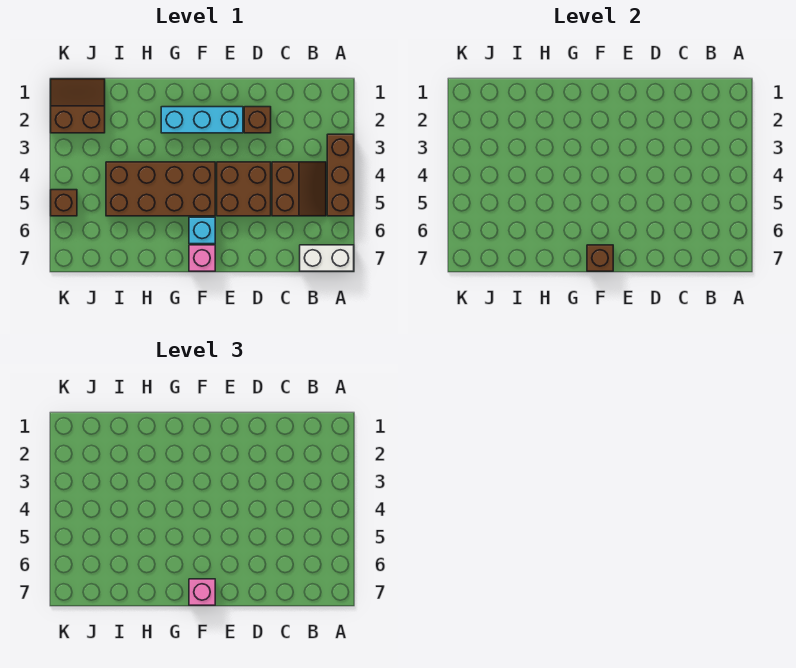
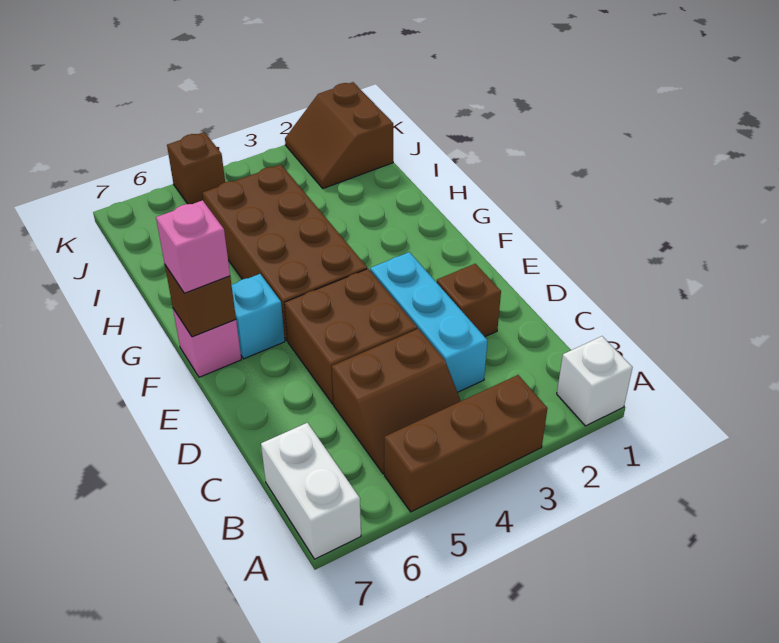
none -> white brick A1 level 1
cyan brick E2:G2 level 1 -> cyan brick C3:E3 level 1
brown slope J1:K2 level 1 top 2 -> brown slope J1:K2 level 1 top 1

